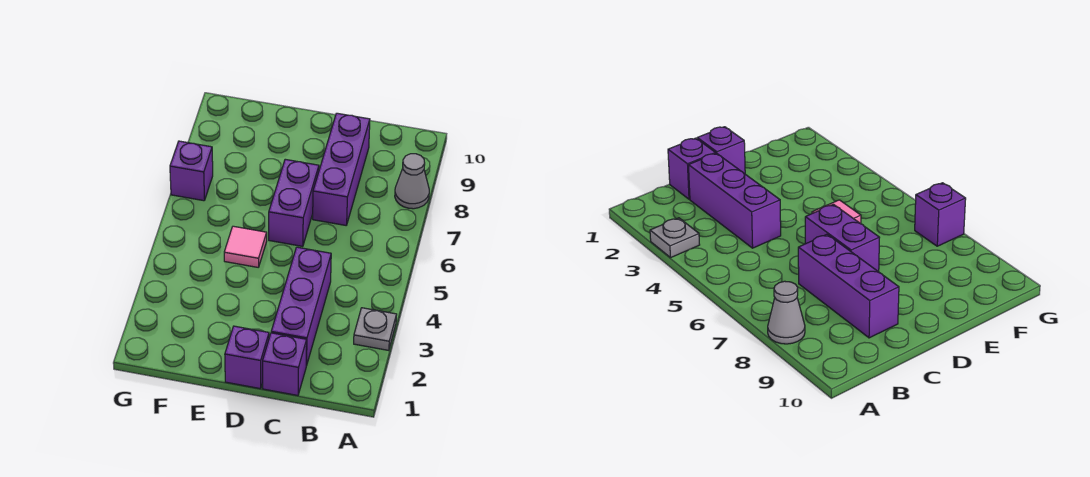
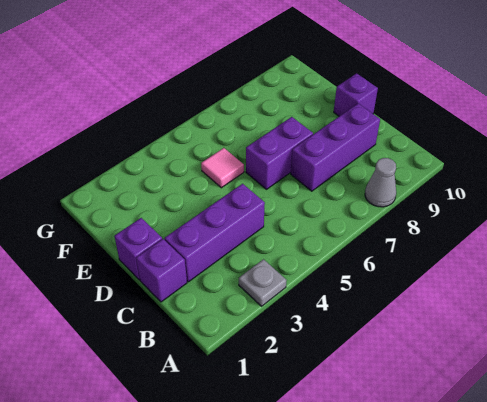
purple brick G7 level 1 -> purple brick D10 level 1

